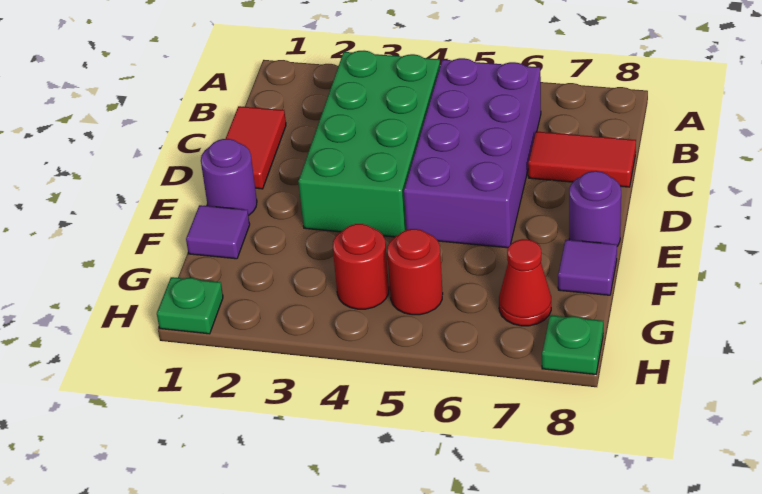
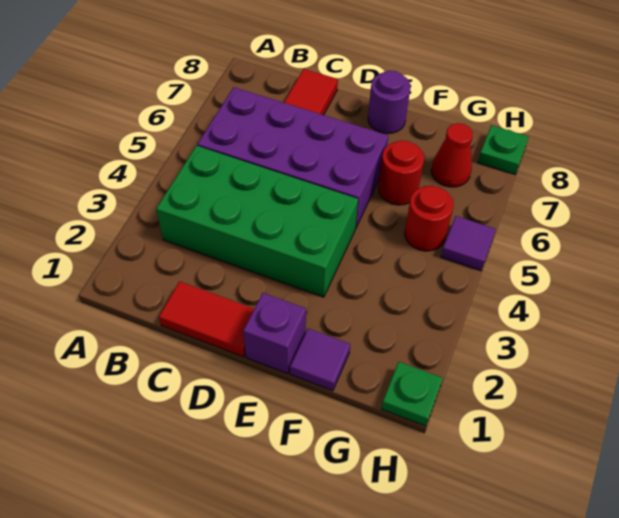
purple round brick E1 level 1 -> purple brick E1 level 1
purple tile F8 level 1 -> purple tile H5 level 1
red round brick G4 level 1 -> red round brick F6 level 1

